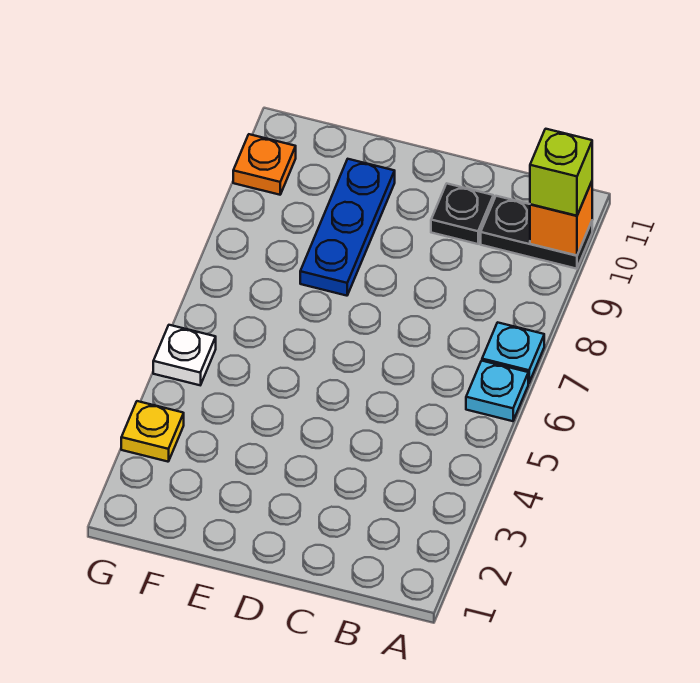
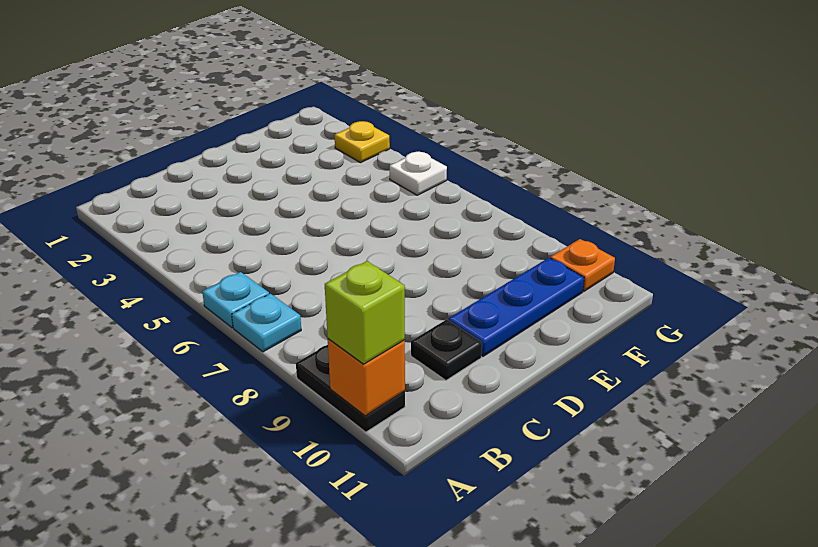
black plate A10:B10 level 1 -> black plate A9:A10 level 1
blue plate E8:E10 level 1 -> blue plate D10:F10 level 1

